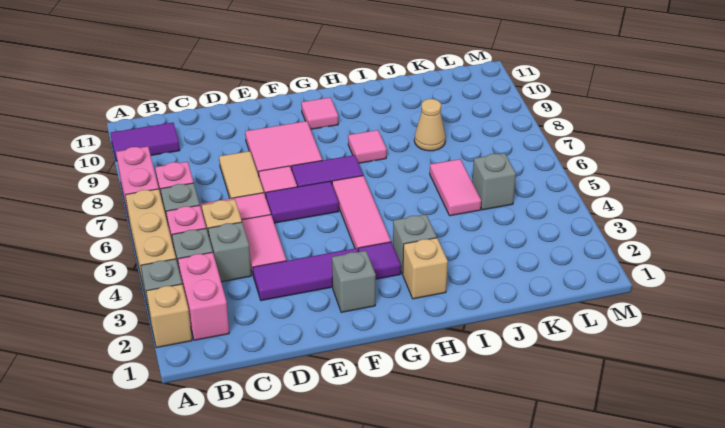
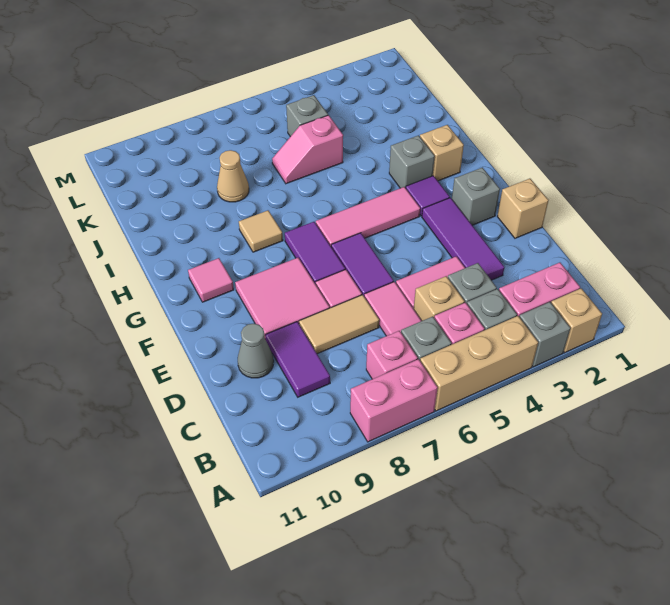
purple tile A10:B10 level 1 -> purple tile C9:D9 level 1
none -> grey cone D10 level 1
none -> tan brick E1 level 1
pink tile H8 level 1 -> tan tile H8 level 1
pink tile J5:J6 level 1 -> pink slope J5:J6 level 1 top 5

